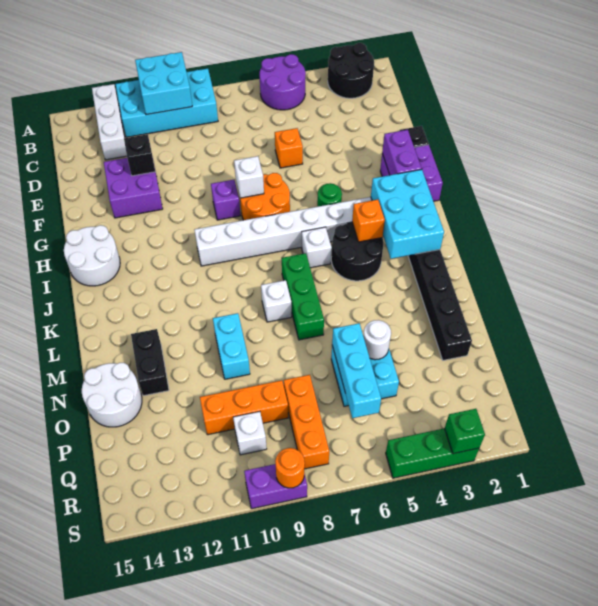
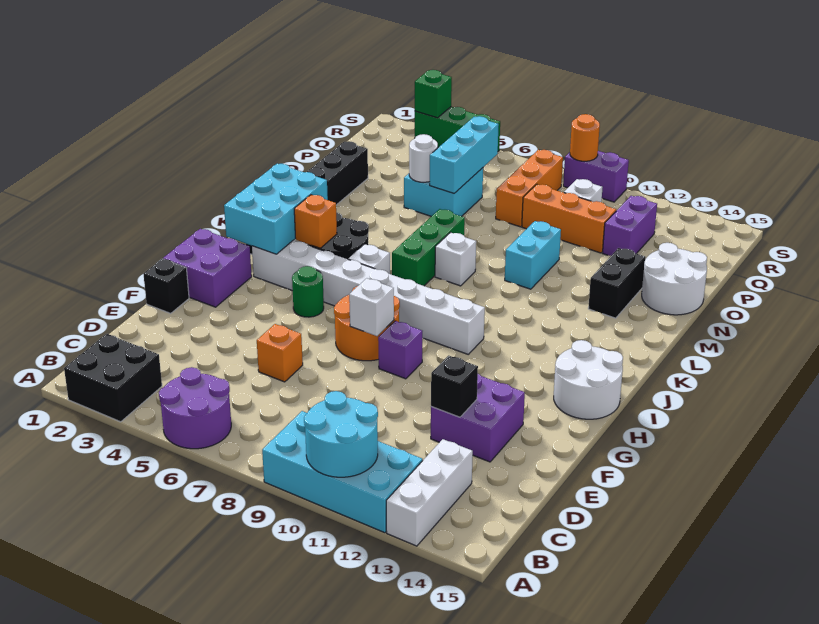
black round brick A2:B3 level 1 -> black brick A2:B3 level 1
cyan brick A10:B11 level 2 -> cyan round brick A10:B11 level 2
purple brick G2:H2 level 2 -> purple brick P12:Q12 level 1

